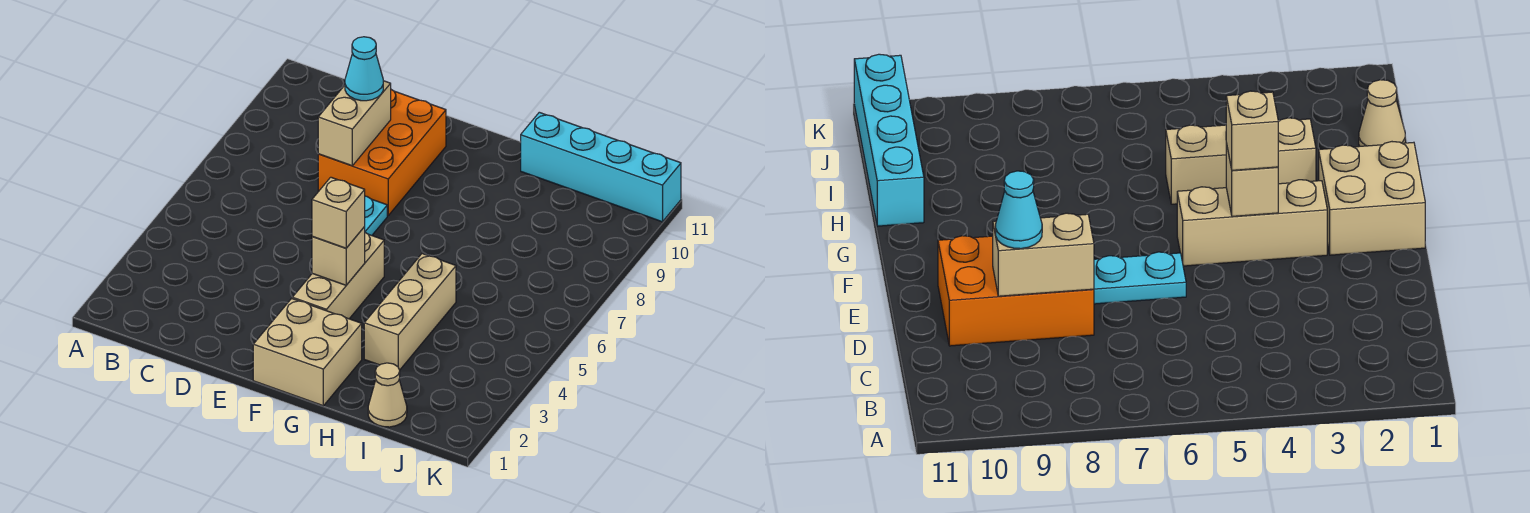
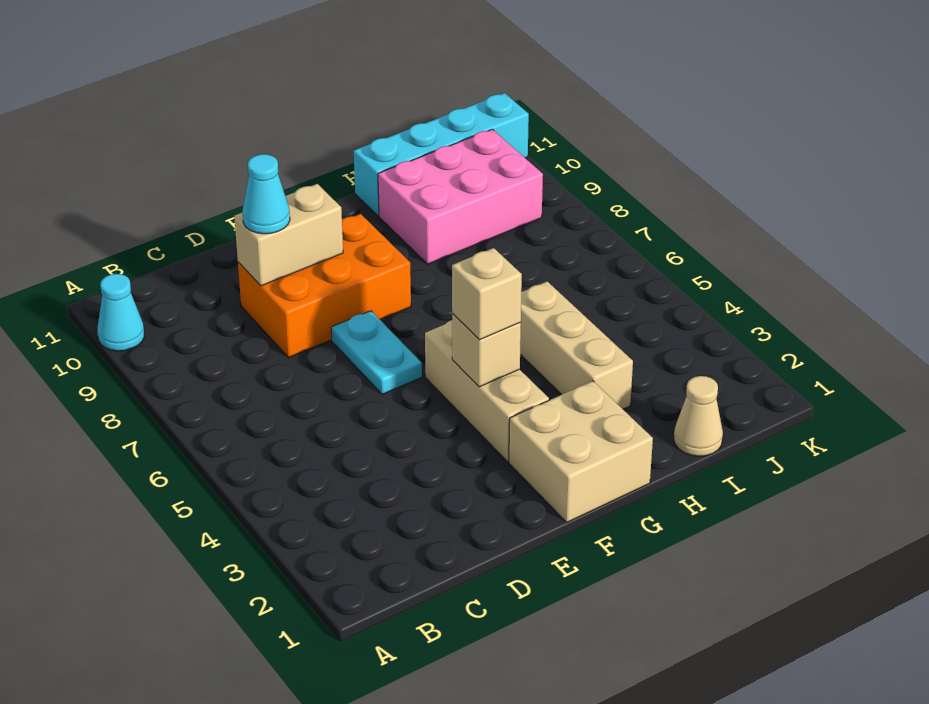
none -> cyan cone A10 level 1
orange brick D8:E10 level 1 -> orange brick D8:F9 level 1
tan brick D8:D9 level 2 -> tan brick D9:E9 level 2
none -> pink brick H9:J10 level 1

